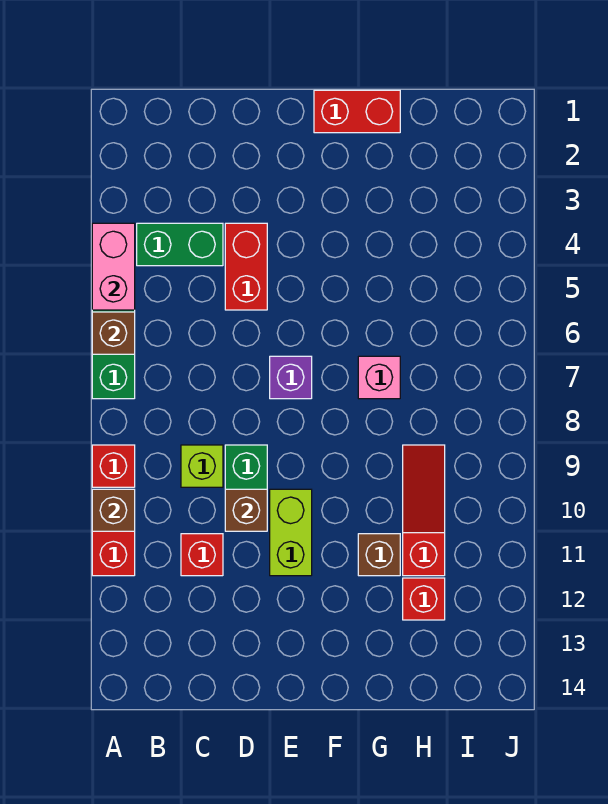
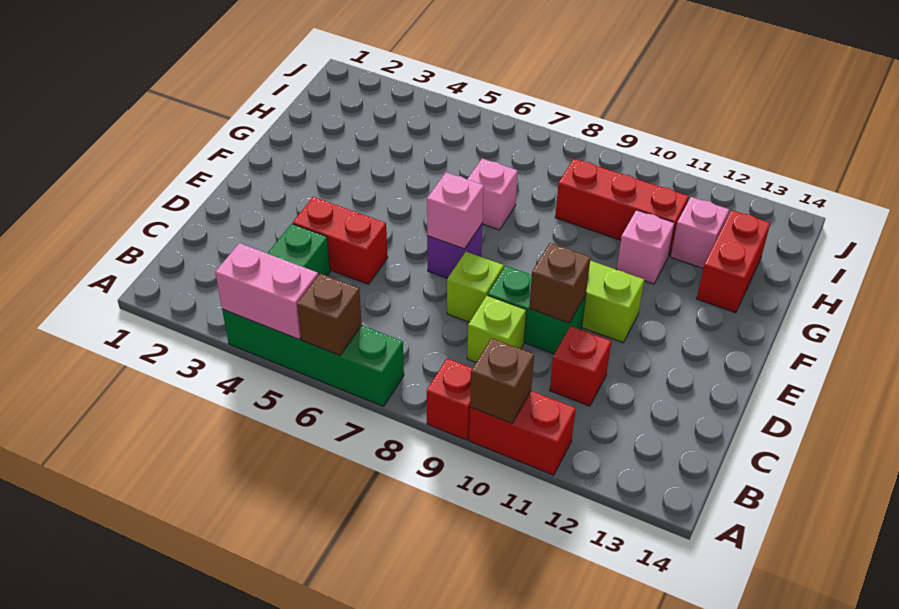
none -> lime brick D8 level 1
none -> pink brick E7 level 2
red brick F1:G1 level 1 -> red brick G13:H13 level 1
brown brick G11 level 1 -> pink brick G11 level 1
red slope H9:H11 level 1 top 11 -> red brick H9:H11 level 1
red brick H12 level 1 -> pink brick H12 level 1

